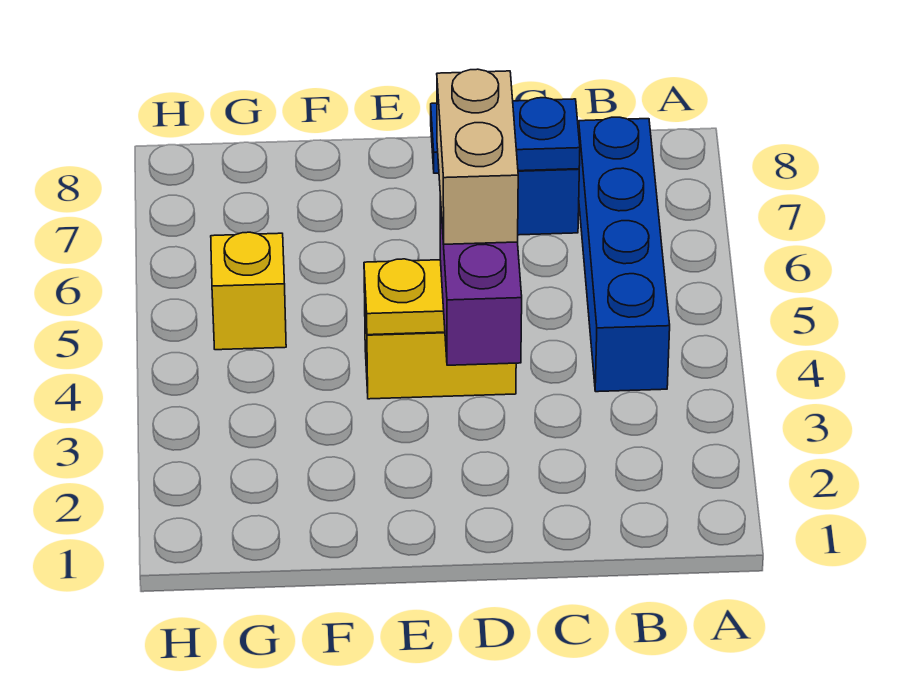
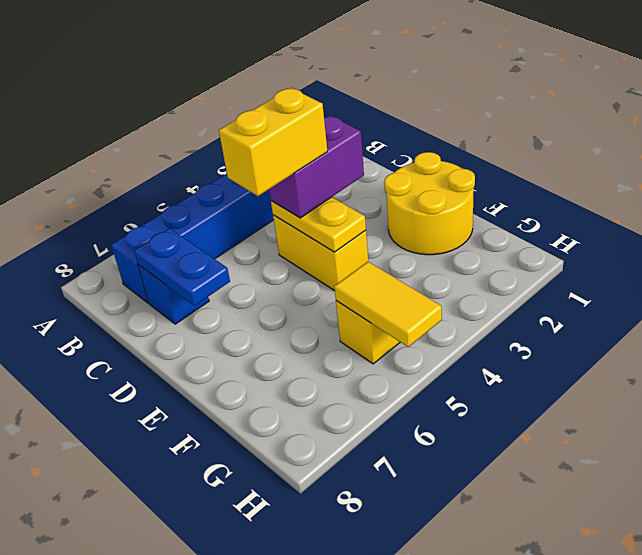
tan brick D4:D5 level 4 -> yellow brick D4:D5 level 4
none -> yellow round brick E1:F2 level 1
none -> yellow tile G5:H5 level 2

